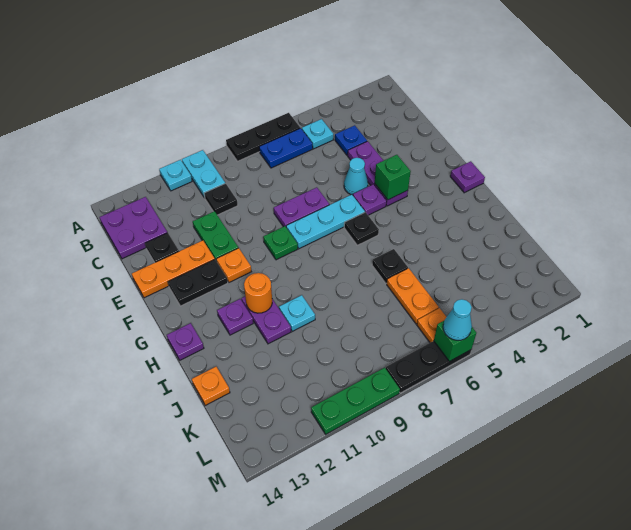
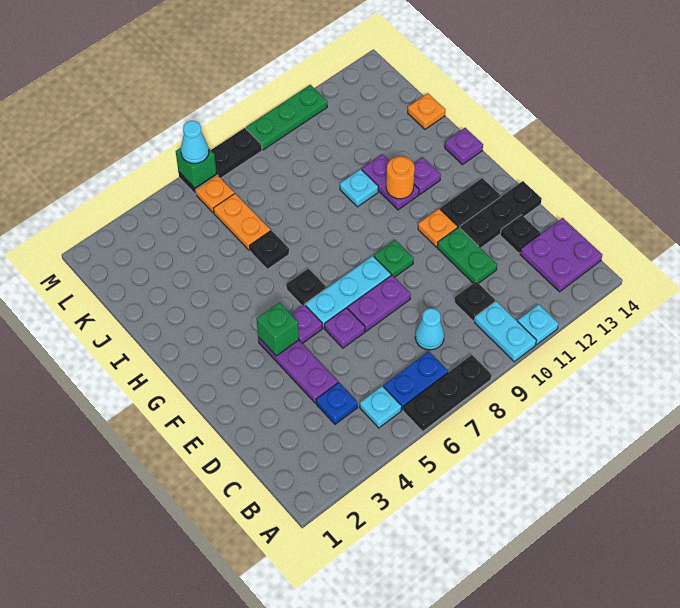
cyan cone E5 level 1 -> cyan cone C8 level 1
orange plate E12:E14 level 1 -> black plate E12:E14 level 1
purple plate G1 level 1 -> purple plate E6 level 1

